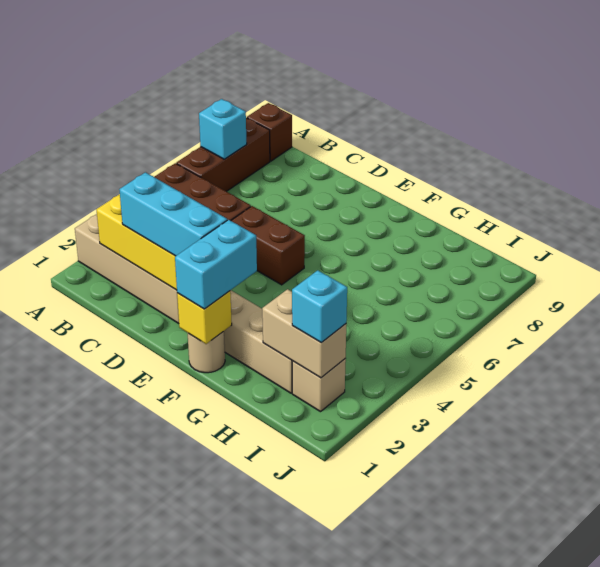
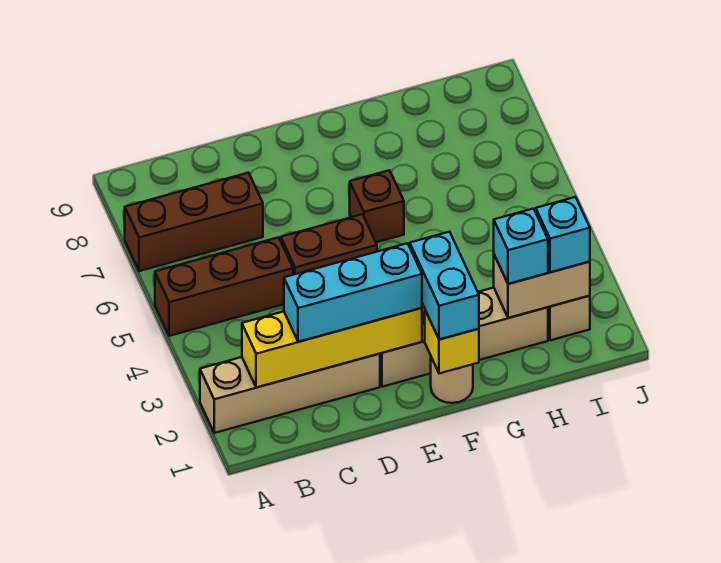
brown brick A6:A8 level 1 -> brown brick A7:C7 level 1
cyan brick A7 level 2 -> cyan brick H2 level 3
brown brick A9 level 1 -> brown brick F6 level 1

